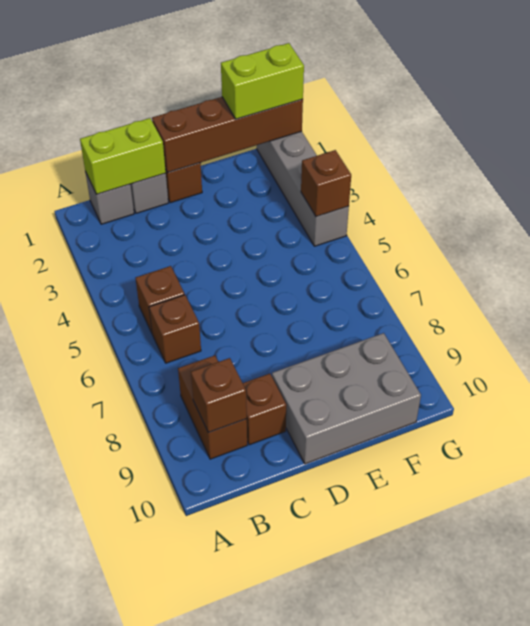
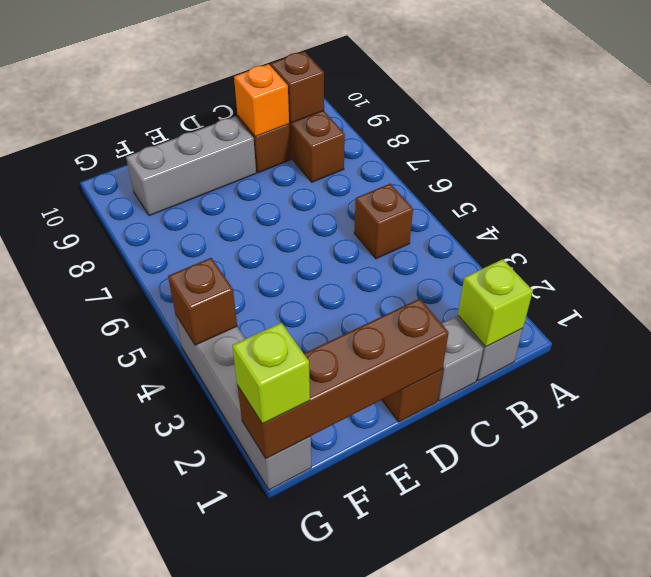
lime brick B1:C1 level 2 -> lime brick B1 level 2
brown brick B6 level 1 -> none
none -> orange brick C9 level 2
grey brick D9:F10 level 1 -> grey brick D9:F9 level 1
lime brick F1:G1 level 3 -> lime brick G1 level 3

